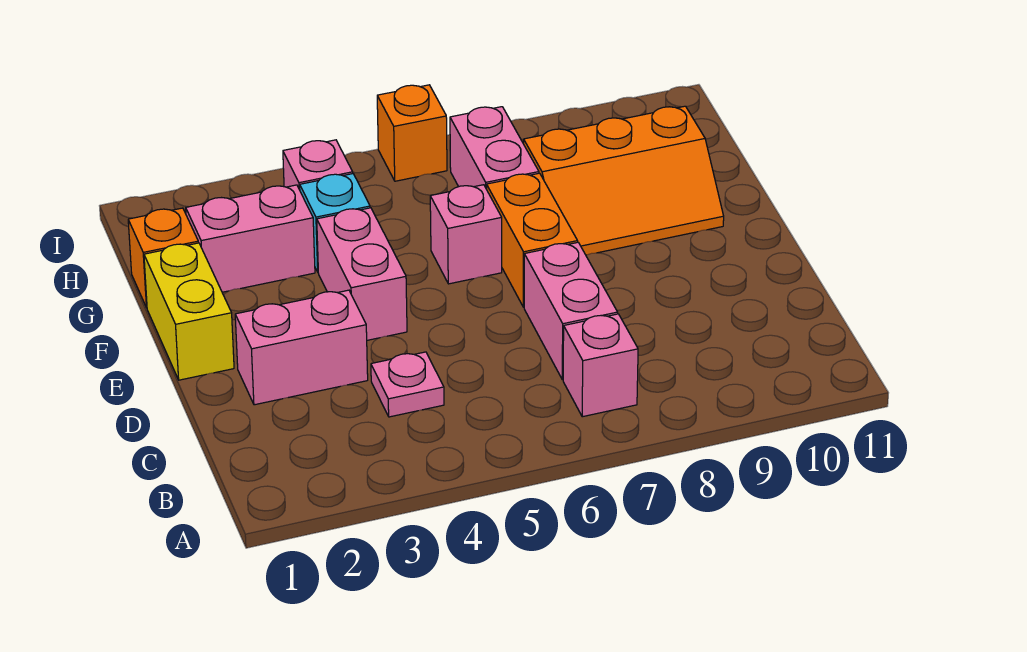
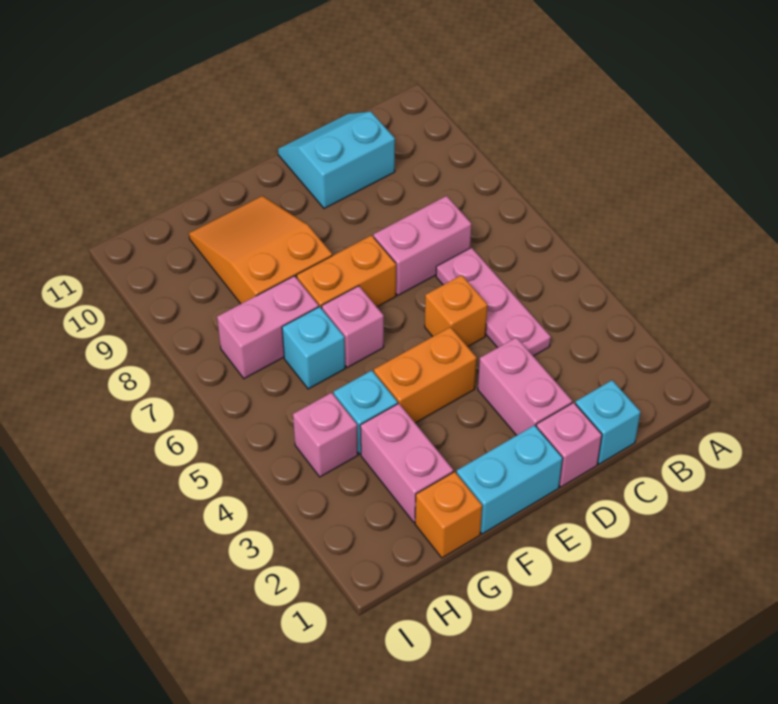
pink brick B7 level 1 -> pink brick D1 level 1
none -> cyan brick C1 level 1
pink plate C4 level 1 -> pink plate C4:C6 level 1
none -> cyan slope C10:D11 level 1 top 10
yellow brick E1:F1 level 1 -> cyan brick E1:F1 level 1
pink brick E4:F4 level 1 -> orange brick E4:F4 level 1
orange slope F8:G10 level 1 top G -> orange slope F8:G10 level 1 top 8
none -> cyan brick G6 level 1
orange brick I6 level 1 -> orange brick D5 level 1

